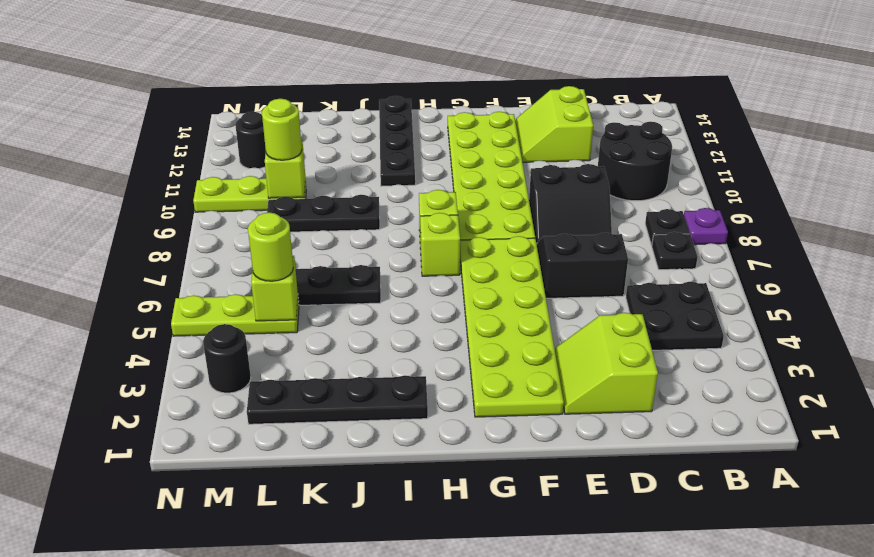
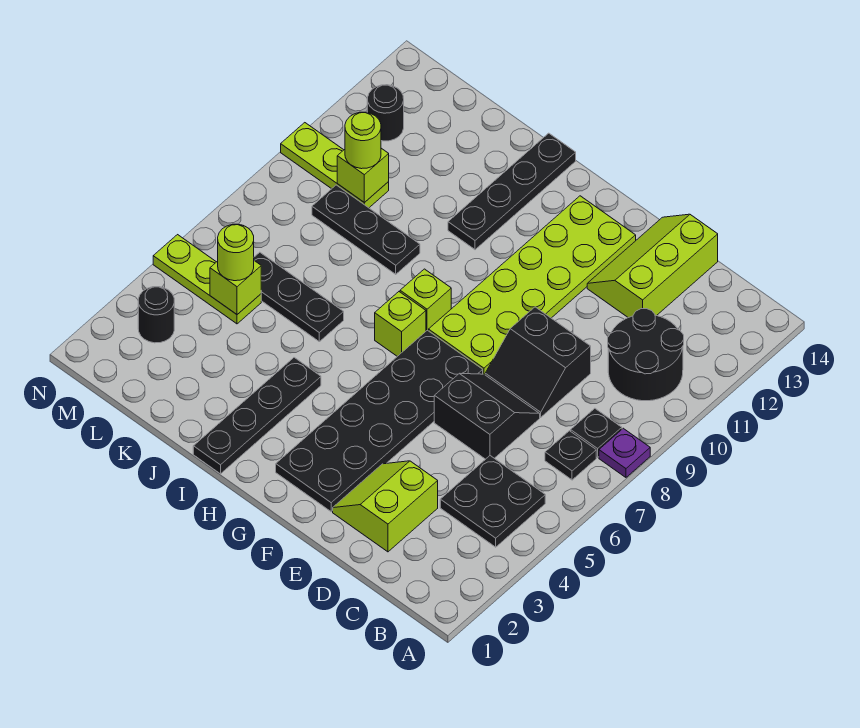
lime slope D12:E13 level 1 top D -> lime slope D12:E14 level 1 top D
lime plate F2:G7 level 1 -> black plate F2:G7 level 1
black plate I2:L2 level 1 -> black plate I1:I4 level 1

